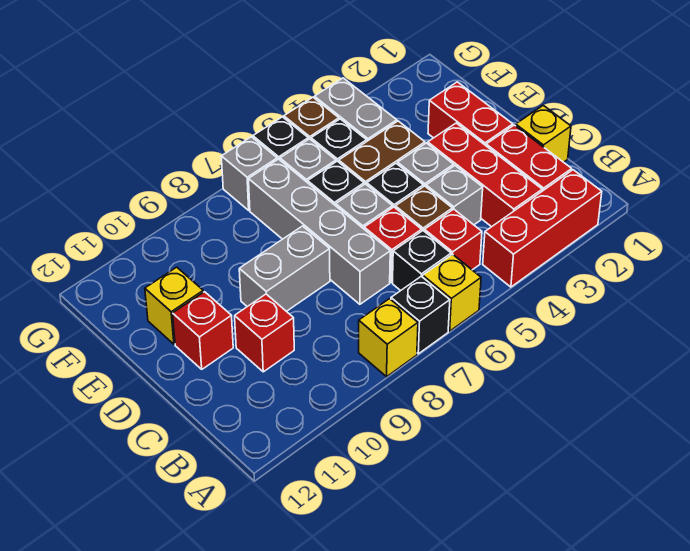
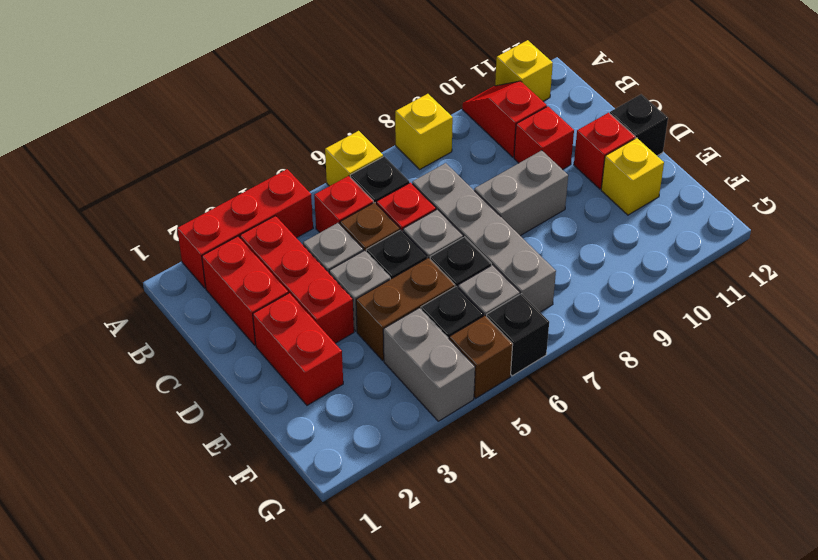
black brick A7 level 1 -> black brick D12 level 1
none -> red slope A10:B10 level 1 top B
yellow brick C1 level 1 -> yellow brick A11 level 1
grey brick G7 level 1 -> none

